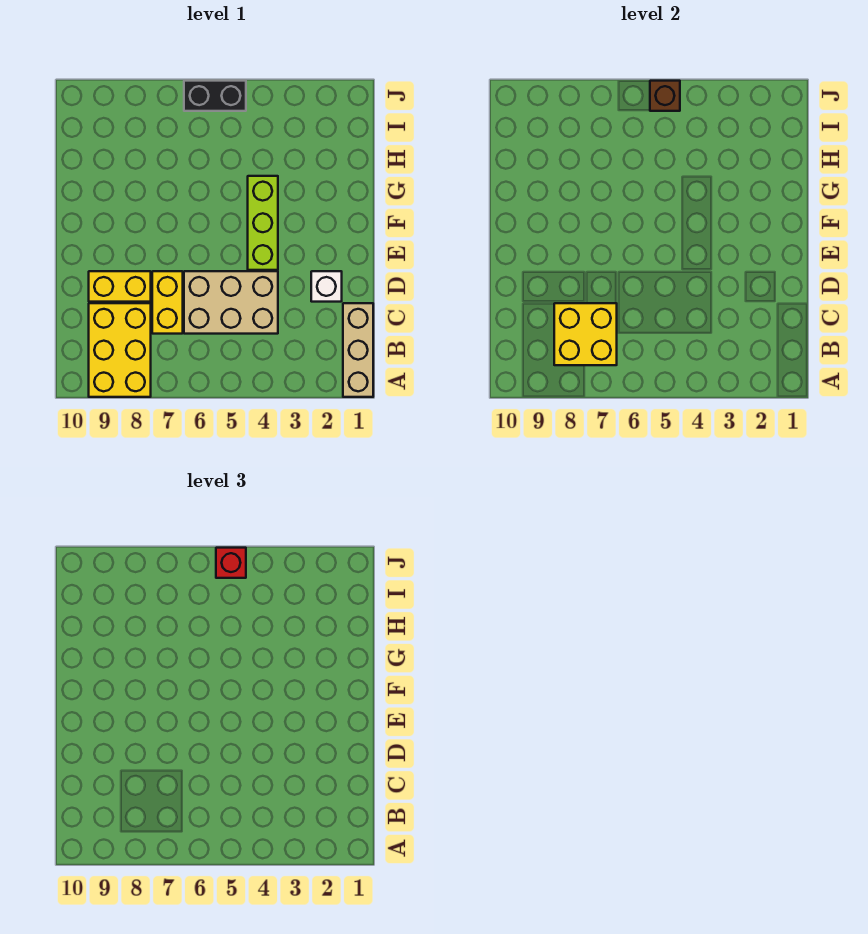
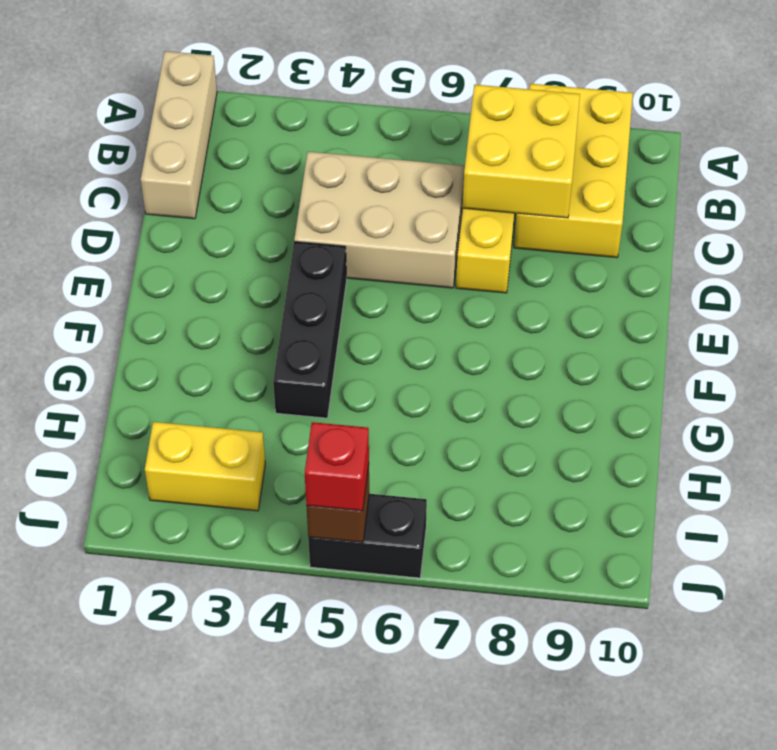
white brick D2 level 1 -> none
yellow brick D8:D9 level 1 -> yellow brick I2:I3 level 1
lime brick E4:G4 level 1 -> black brick E4:G4 level 1

